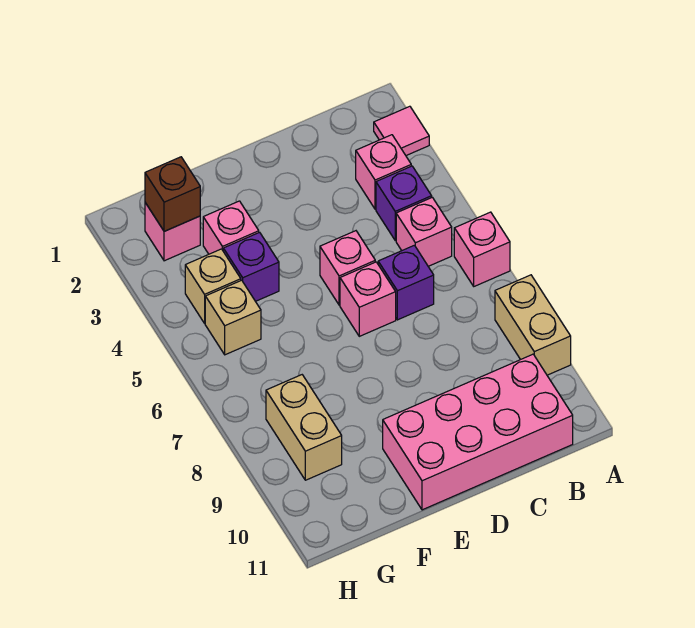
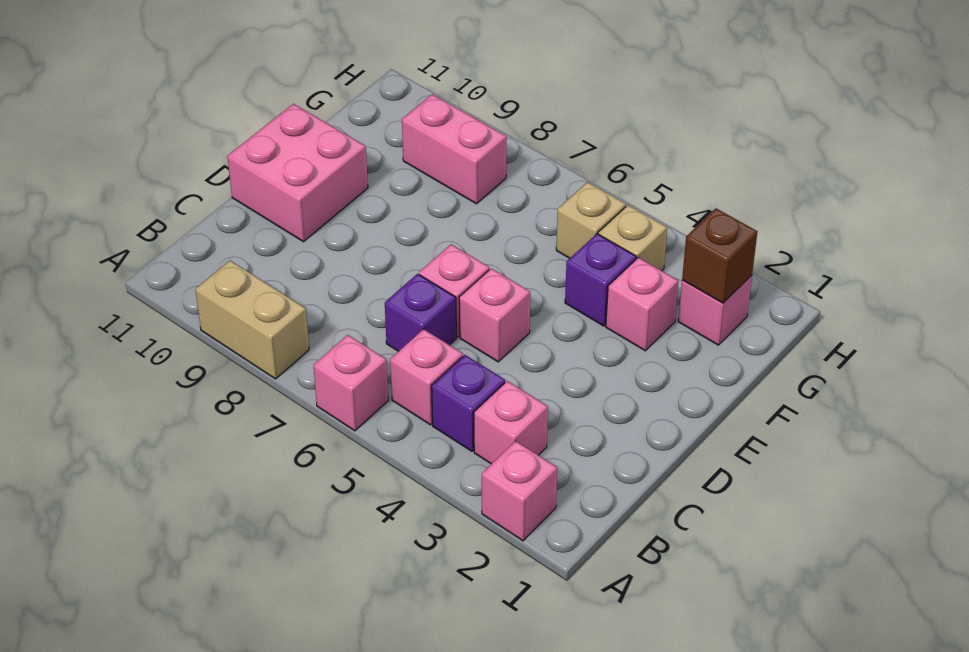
pink tile A2 level 1 -> pink brick A2 level 1
pink brick B10:E11 level 1 -> pink brick D10:E11 level 1
tan brick G8:G9 level 1 -> pink brick G8:G9 level 1

